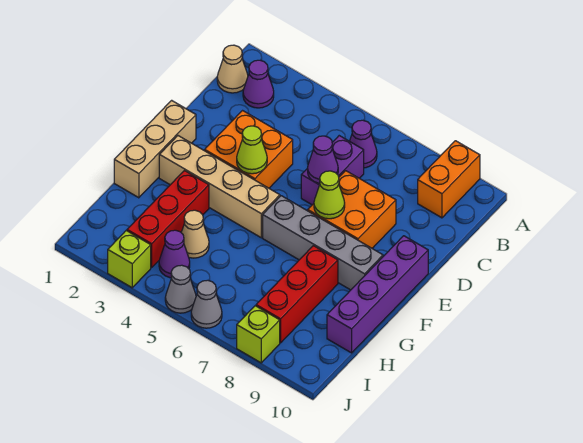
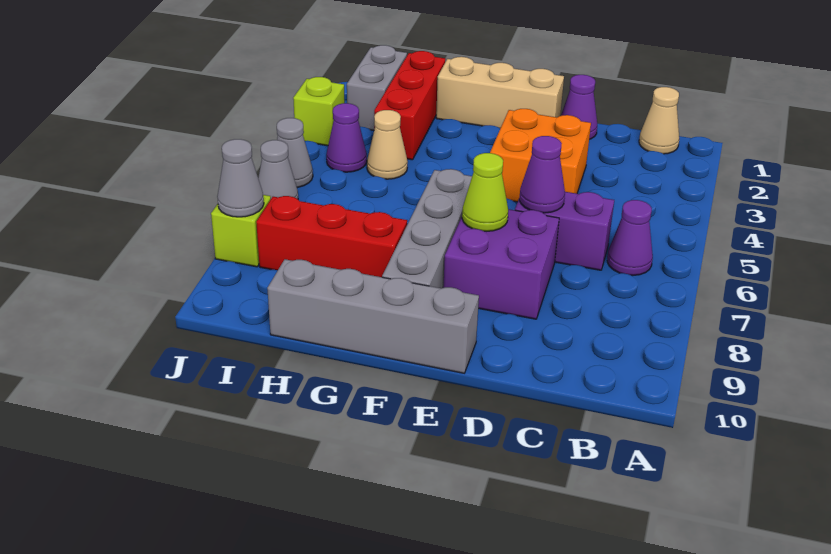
orange brick A9:B9 level 1 -> none
purple cone B2 level 1 -> purple cone D1 level 1
orange brick D7:E8 level 1 -> purple brick D7:E8 level 1
lime cone E4 level 2 -> none
purple brick E10:H10 level 1 -> grey brick E10:H10 level 1
tan brick F2:F5 level 1 -> none
red brick G3:I3 level 1 -> red brick H1:H3 level 1
none -> grey brick I1:I2 level 1
none -> grey cone J8 level 2

